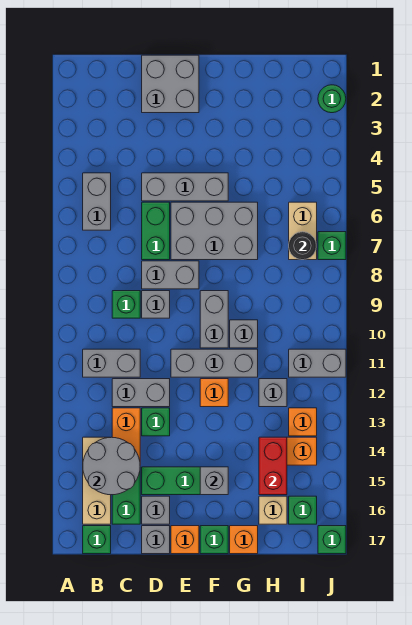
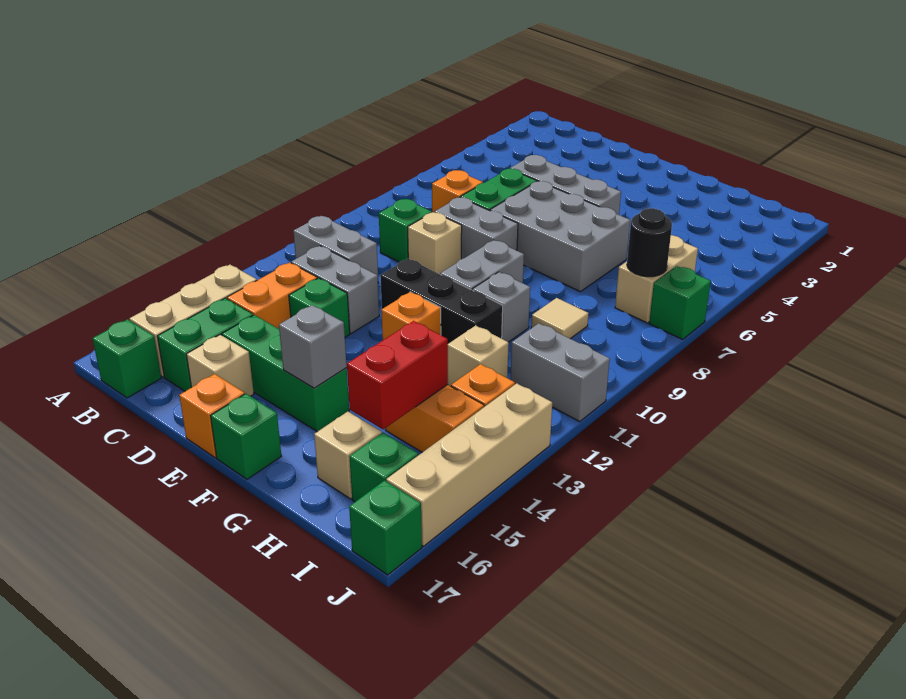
grey brick B5:B6 level 1 -> none
grey round brick B14:C15 level 2 -> none
grey brick D1:E2 level 1 -> none
grey brick D9 level 1 -> tan brick D9 level 1
grey brick D16 level 1 -> tan brick D16 level 1
grey brick D17 level 1 -> none
grey brick E11:G11 level 1 -> black brick E11:G11 level 1
orange brick G17 level 1 -> orange brick C7 level 1
none -> tan tile H9 level 1
grey brick H12 level 1 -> tan brick H12 level 1
green round brick J2 level 1 -> none
none -> tan brick J13:J16 level 1

